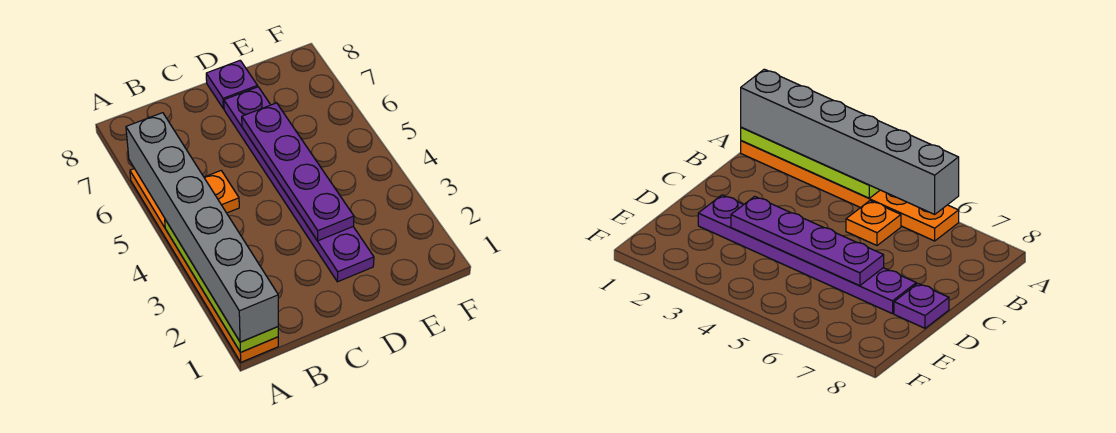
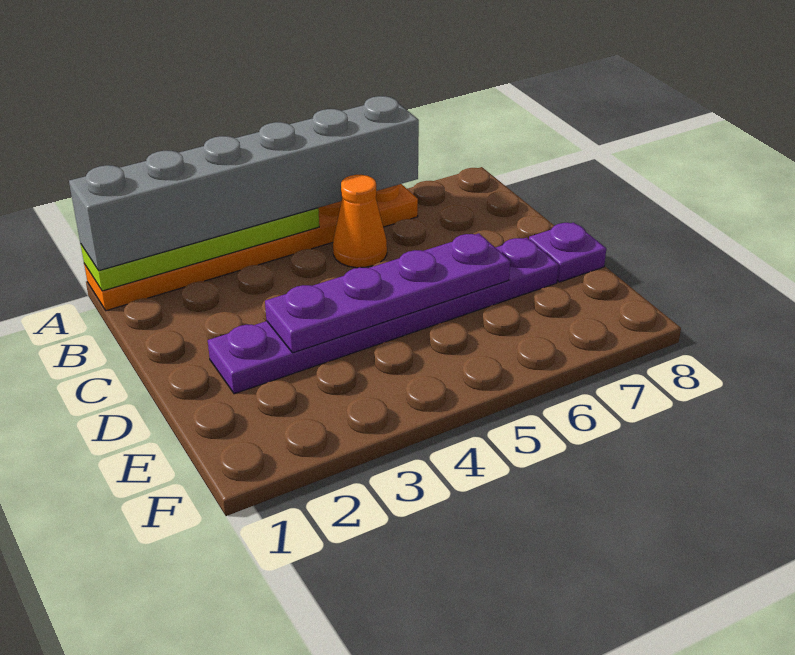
orange plate B5 level 1 -> orange cone B5 level 1

